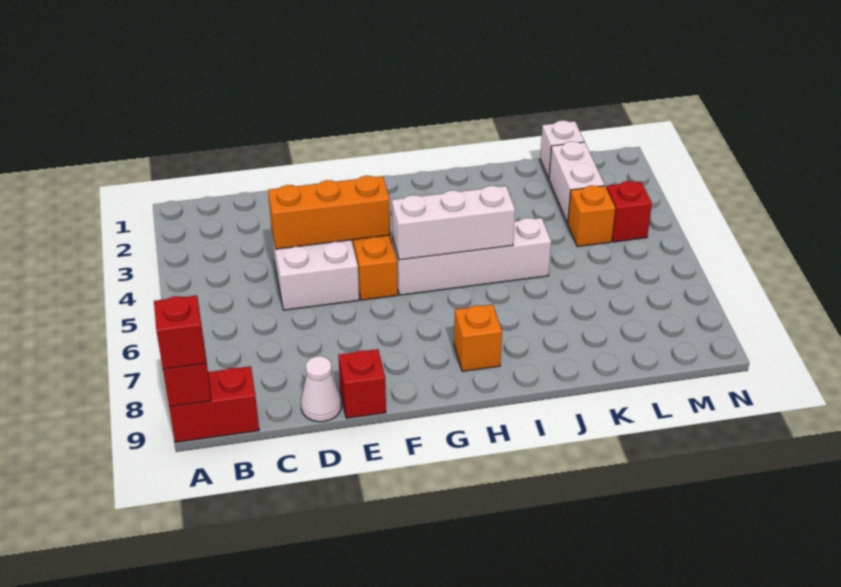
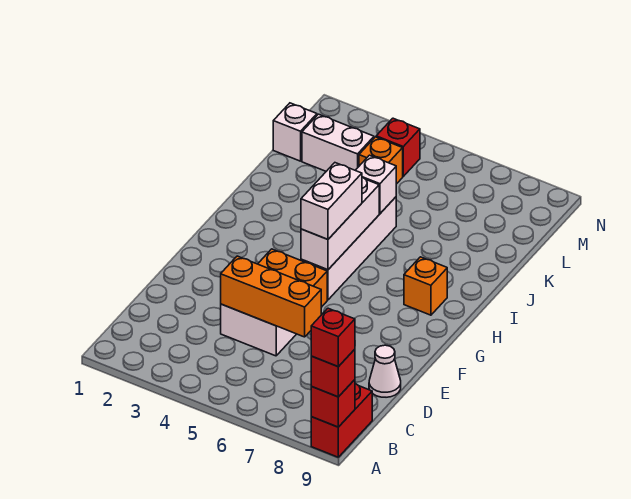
orange brick D4:F4 level 2 -> orange brick D4:D6 level 2
red brick E9 level 1 -> red brick A9 level 4
none -> white brick G5:H5 level 3
none -> white brick J5 level 2

